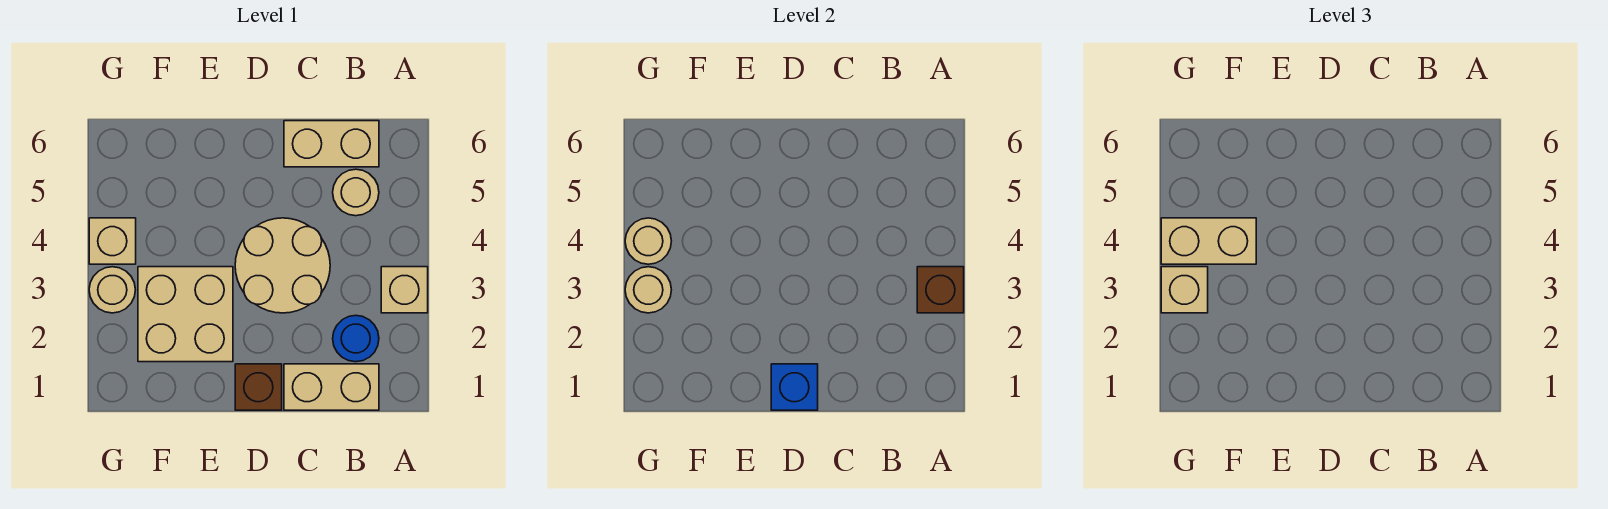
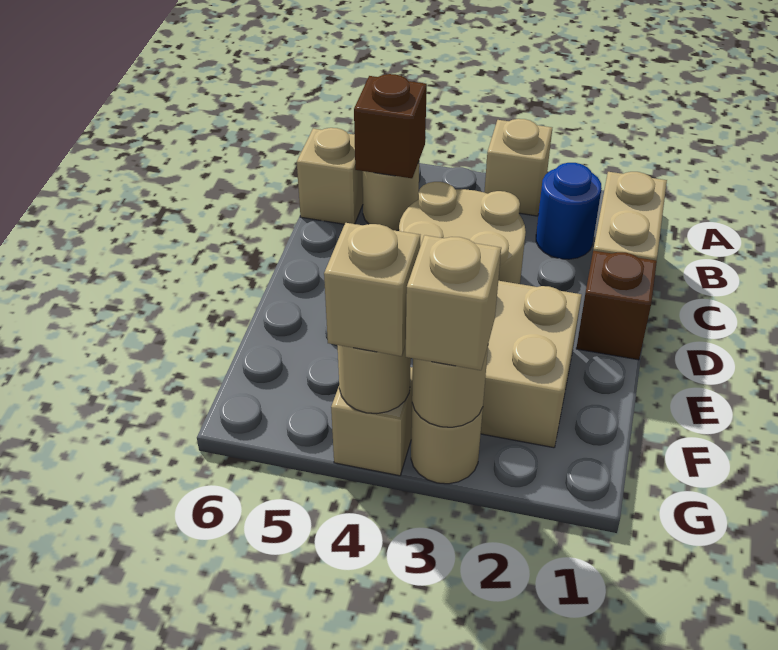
brown brick A3 level 2 -> brown brick B5 level 2
tan brick B6:C6 level 1 -> tan brick B6 level 1
blue brick D1 level 2 -> none
tan brick F4:G4 level 3 -> tan brick G4 level 3

